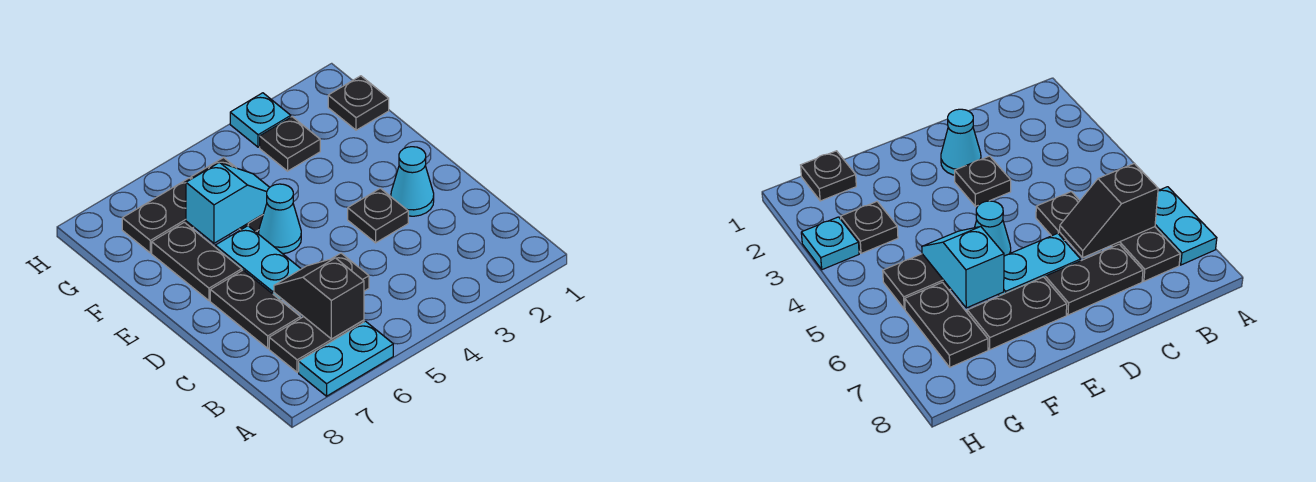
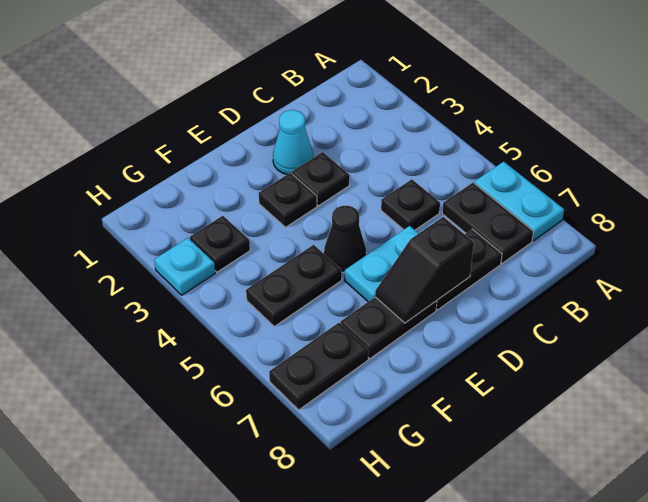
black slope B6:C6 level 2 top B -> black slope D7:E7 level 2 top D
cyan cone E5 level 1 -> black cone E5 level 1
cyan slope F5:F6 level 2 top 6 -> none
black plate G1 level 1 -> black plate E3 level 1
black plate G6:G7 level 1 -> black plate G7:H7 level 1

